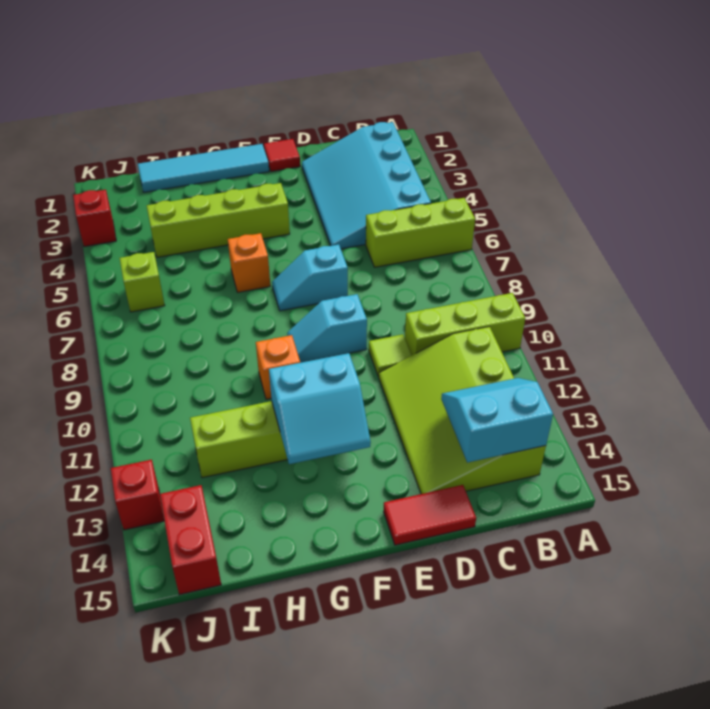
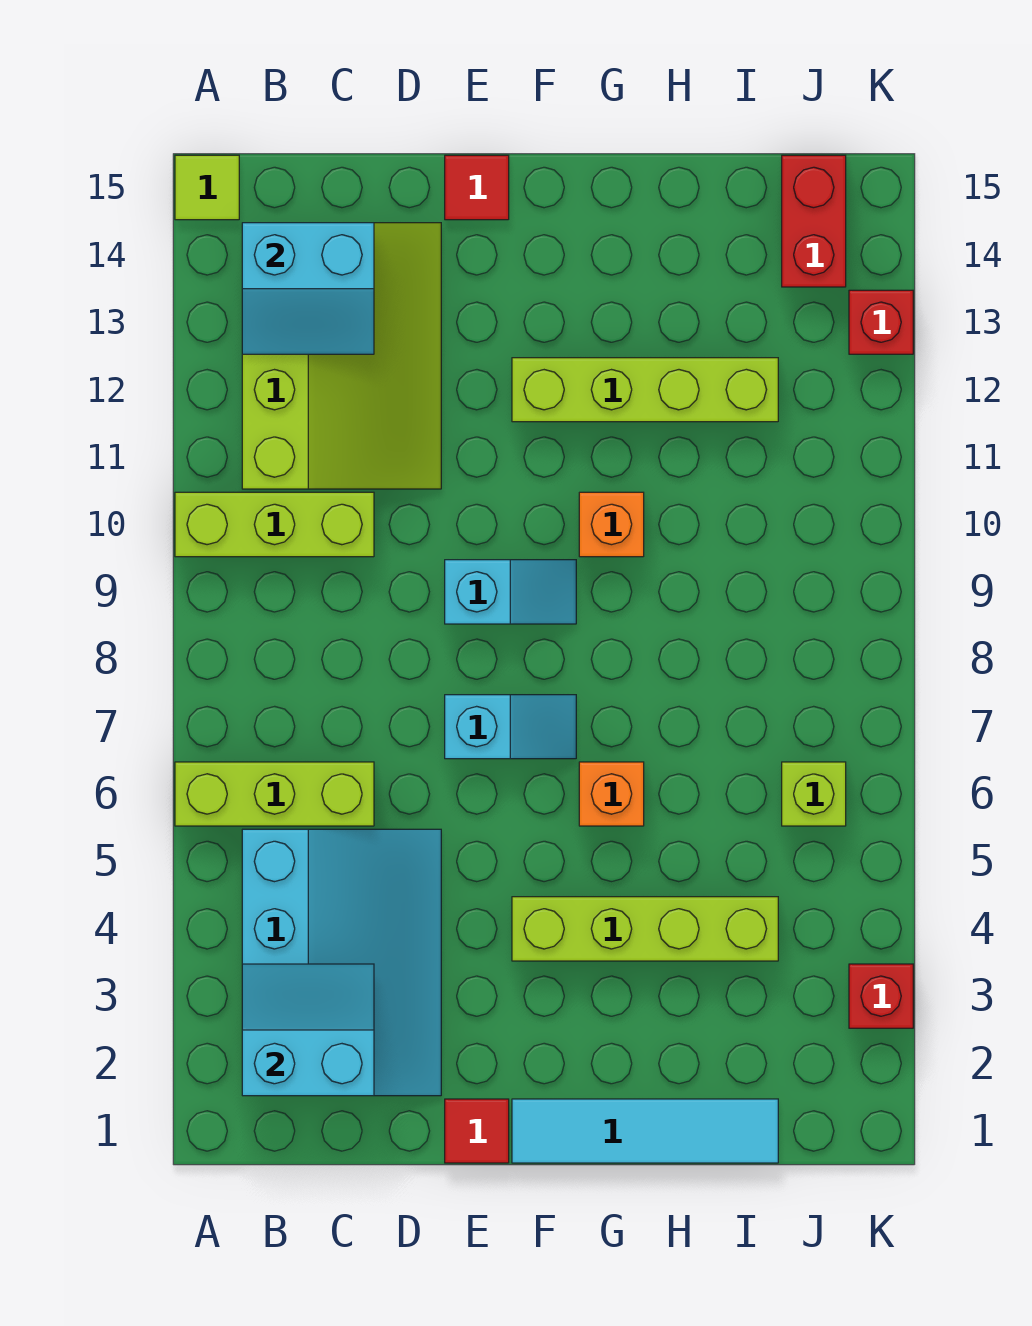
lime tile D10 level 1 -> lime tile A15 level 1
red tile D15:E15 level 1 -> red tile E15 level 1
cyan slope F12:G13 level 2 top 12 -> cyan slope B2:C3 level 2 top 2

